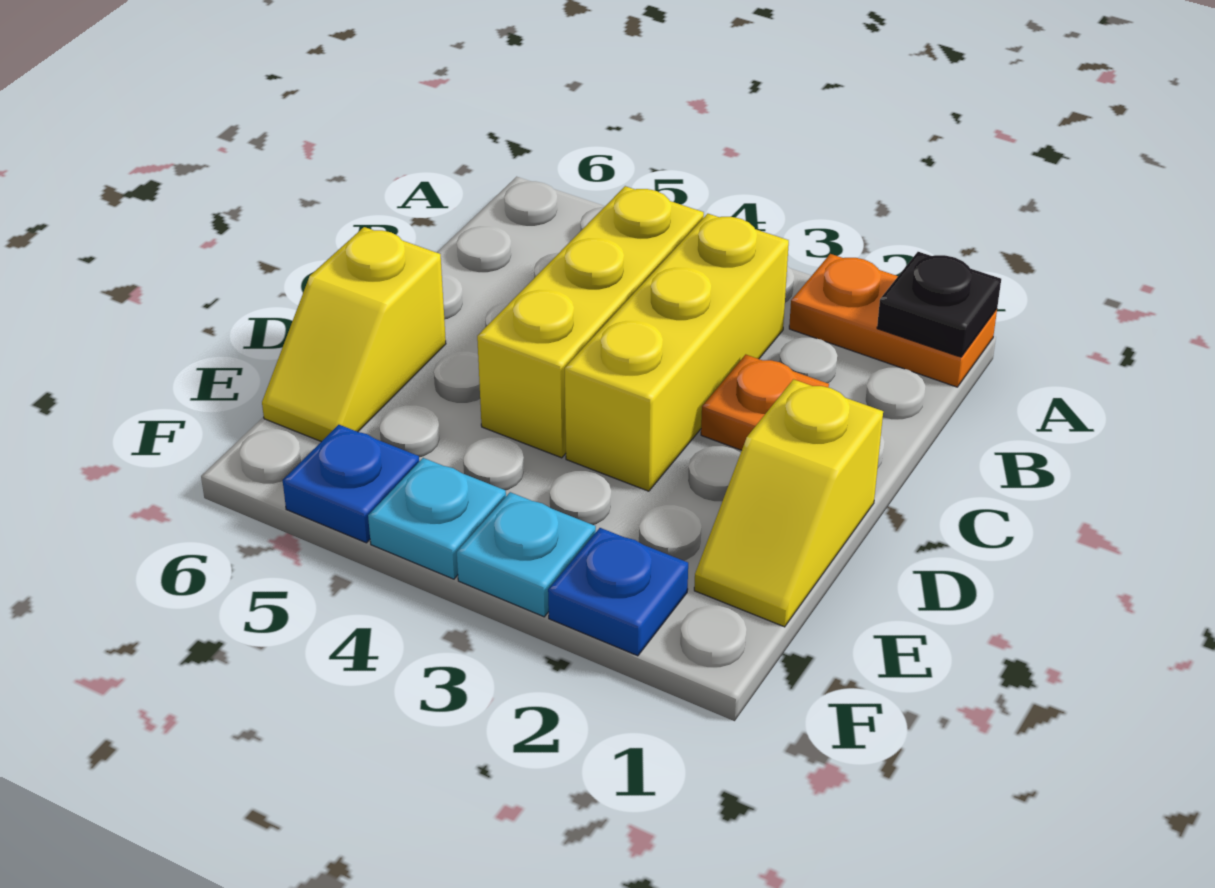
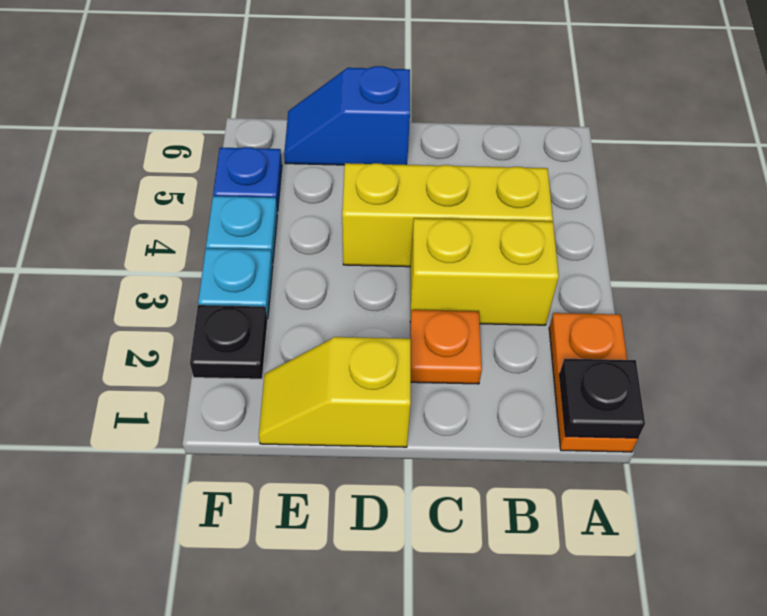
yellow brick B3:D3 level 1 -> yellow brick B3:C3 level 1
yellow slope D6:E6 level 1 top D -> blue slope D6:E6 level 1 top D
blue plate F2 level 1 -> black plate F2 level 1

